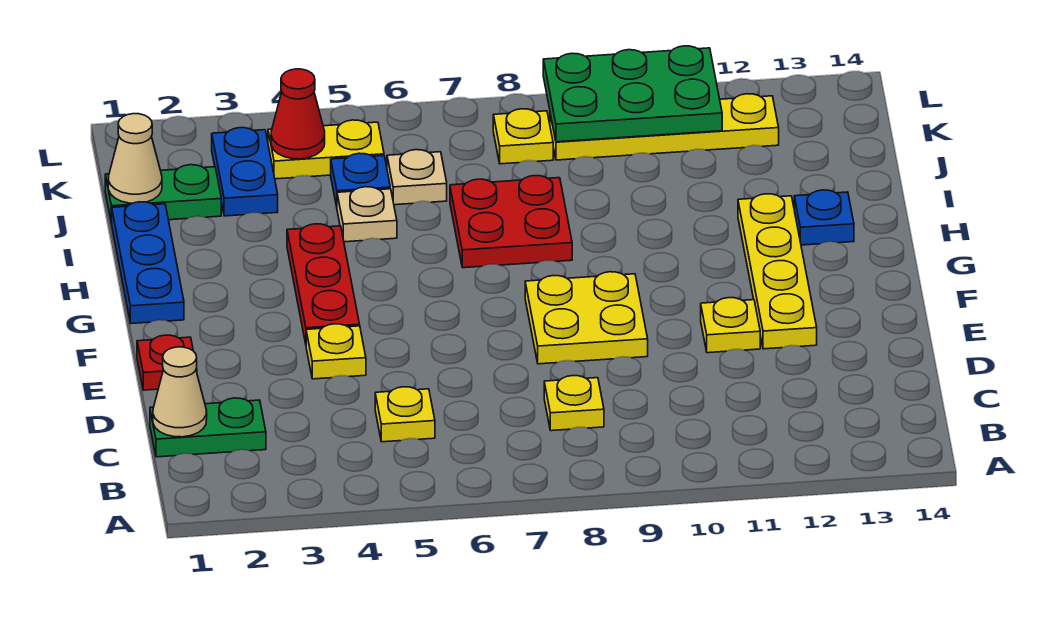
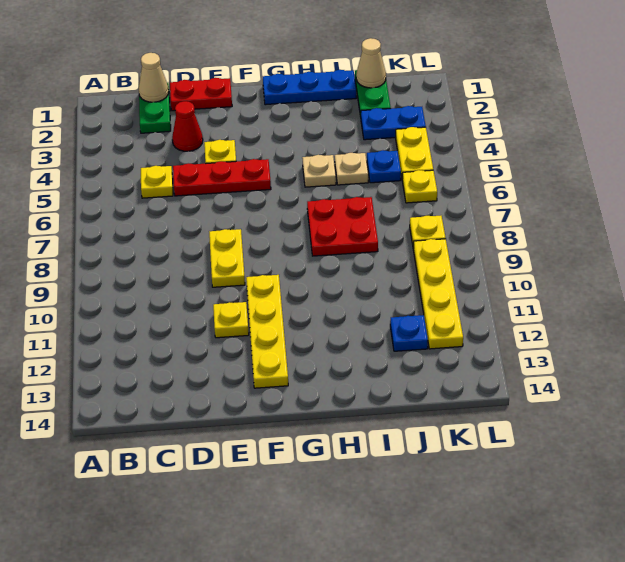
yellow plate C8 level 1 -> yellow plate K6 level 1
red plate E1 level 1 -> red plate D1:E1 level 1
yellow plate E8:F9 level 1 -> yellow plate E8:E9 level 1
yellow plate E12:H12 level 1 -> yellow plate F10:F13 level 1
red plate F4:H4 level 1 -> red plate D5:F5 level 1
blue plate H13 level 1 -> blue plate J12 level 1
tan plate J6 level 1 -> tan plate H5 level 1
red cone K4 level 2 -> red cone D3 level 1
green plate K9:L11 level 2 -> none

